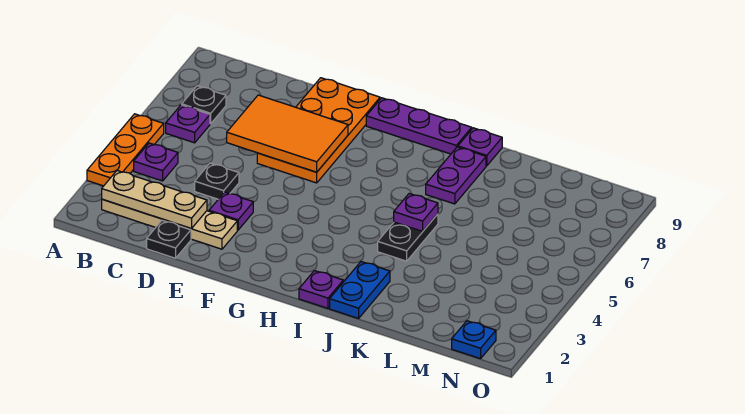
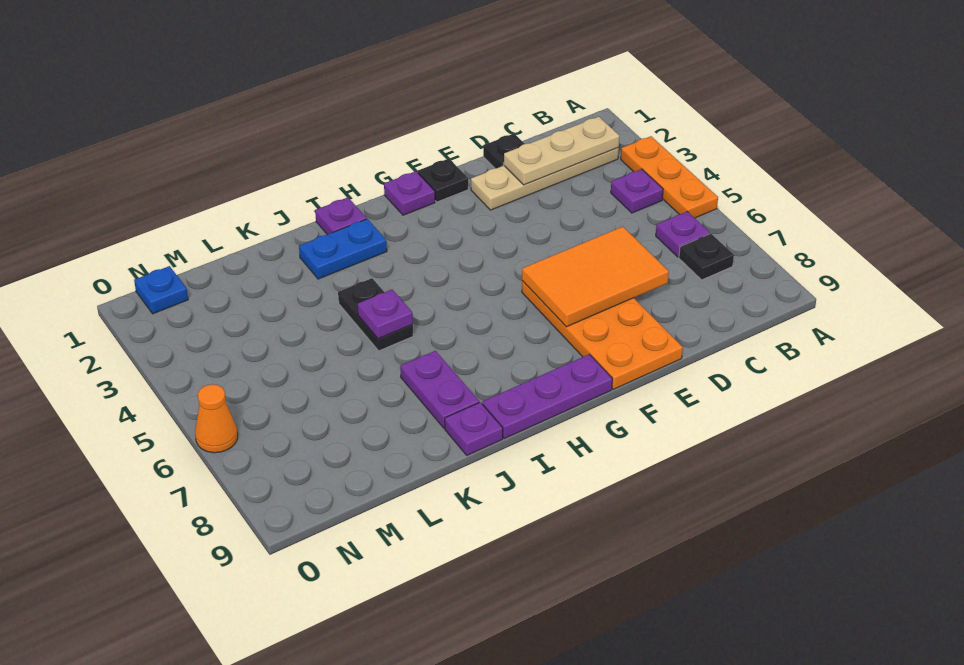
black plate D4 level 1 -> black plate F1 level 1
purple plate E3 level 1 -> purple plate G1 level 1
blue plate J1:J2 level 1 -> blue plate I2:J2 level 1
none -> orange cone O6 level 1

